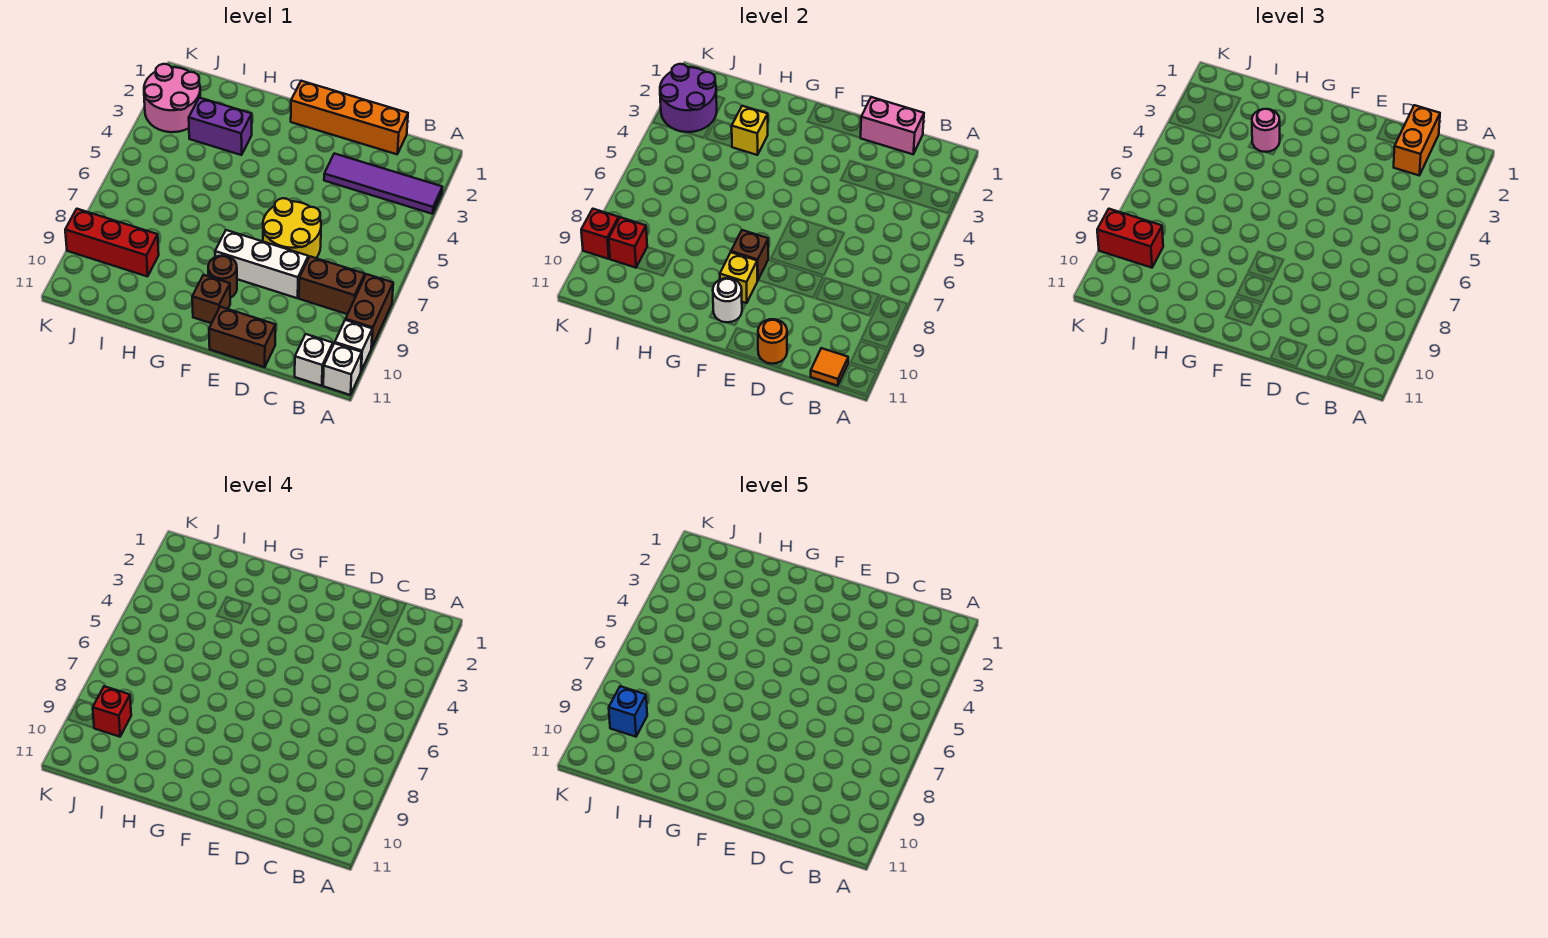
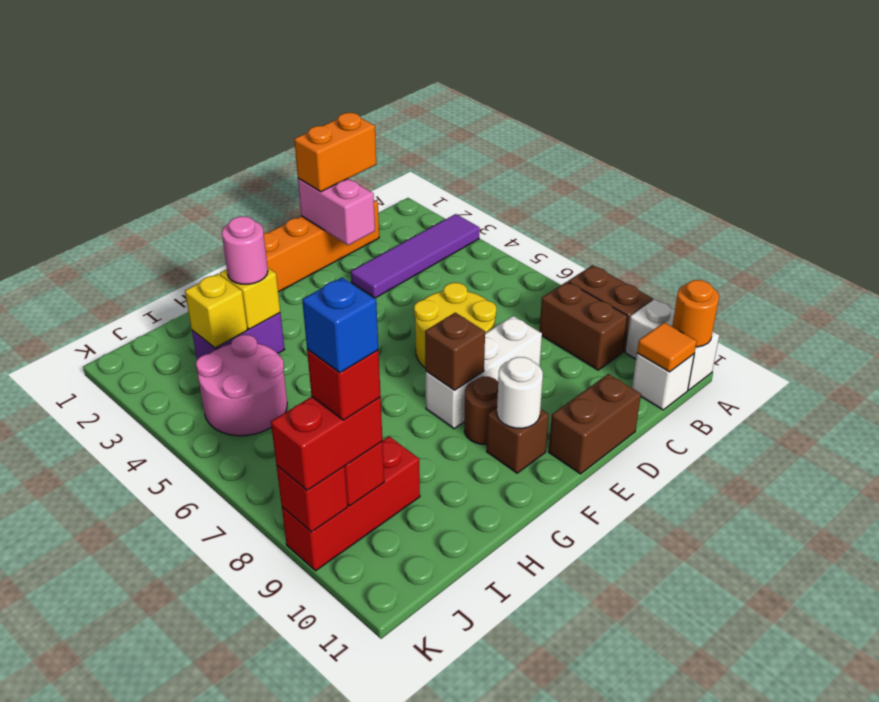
brown brick B8:C8 level 1 -> brown brick B8:B9 level 1
pink brick C1:D1 level 2 -> pink brick D1:D2 level 2
orange brick C1:C2 level 3 -> orange brick C1:D1 level 3
orange round brick D11 level 2 -> orange round brick A11 level 2
yellow brick F9 level 2 -> yellow brick I3 level 2
pink round brick J2:K3 level 1 -> pink round brick I4:J5 level 1
purple round brick J2:K3 level 2 -> none

